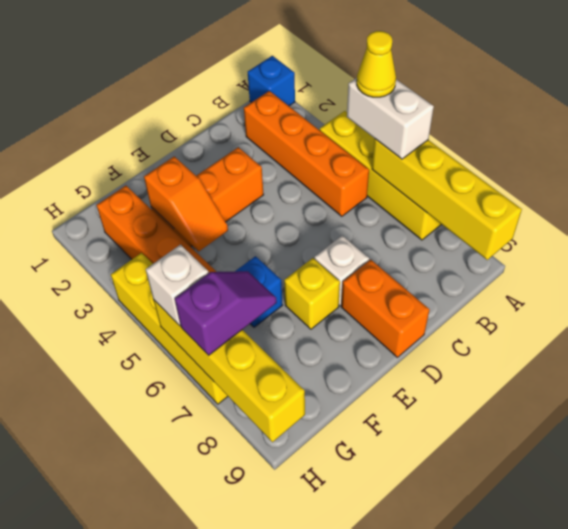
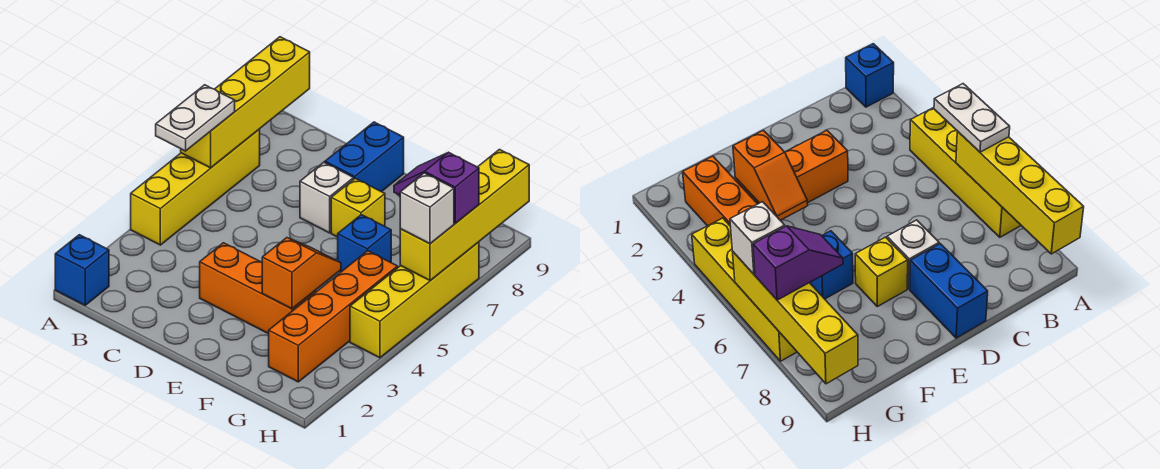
white brick A5:A6 level 3 -> white plate A5:A6 level 3
yellow cone A5 level 4 -> none
orange brick B2:B5 level 1 -> none
orange brick D8:D9 level 1 -> blue brick D8:D9 level 1

